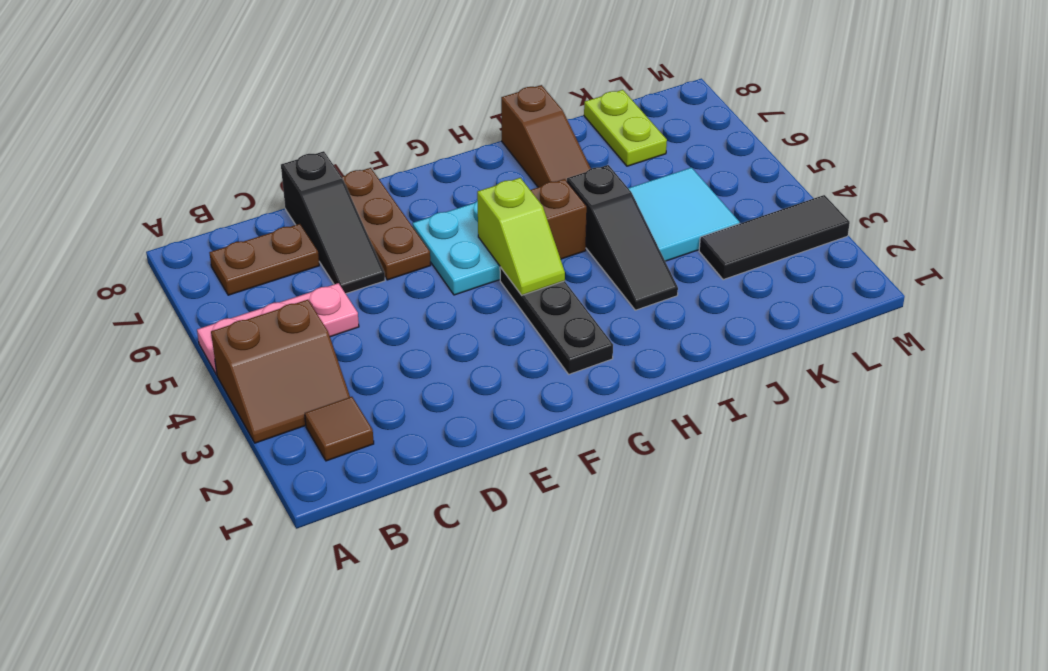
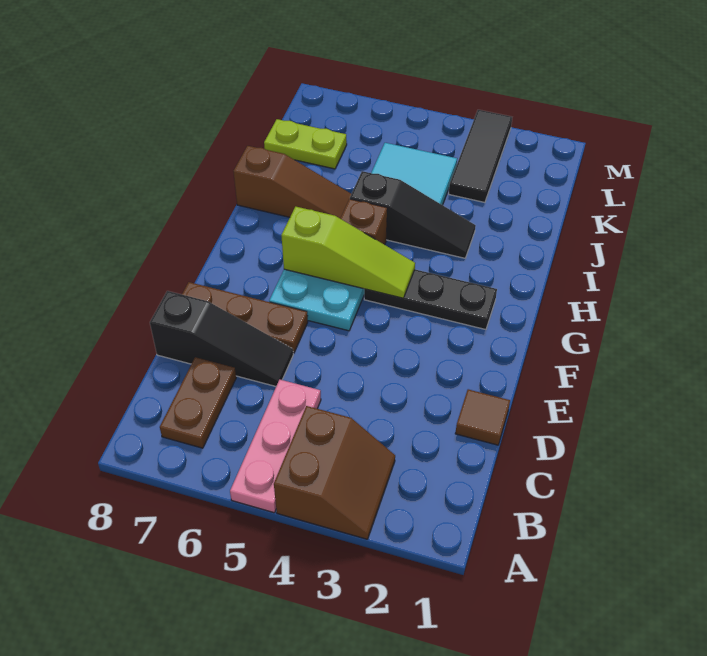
brown tile B2 level 1 -> brown tile D1 level 1
lime slope G4:G5 level 2 top 5 -> lime slope G4:G6 level 2 top 6

